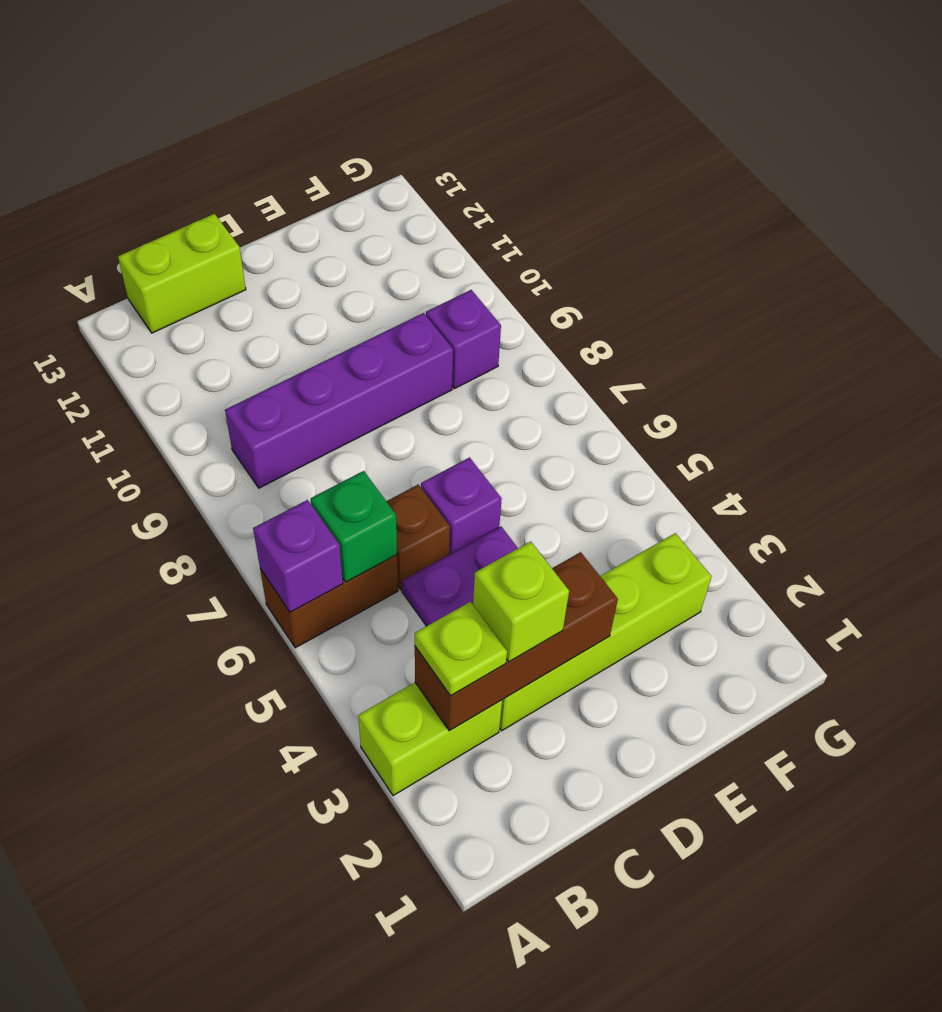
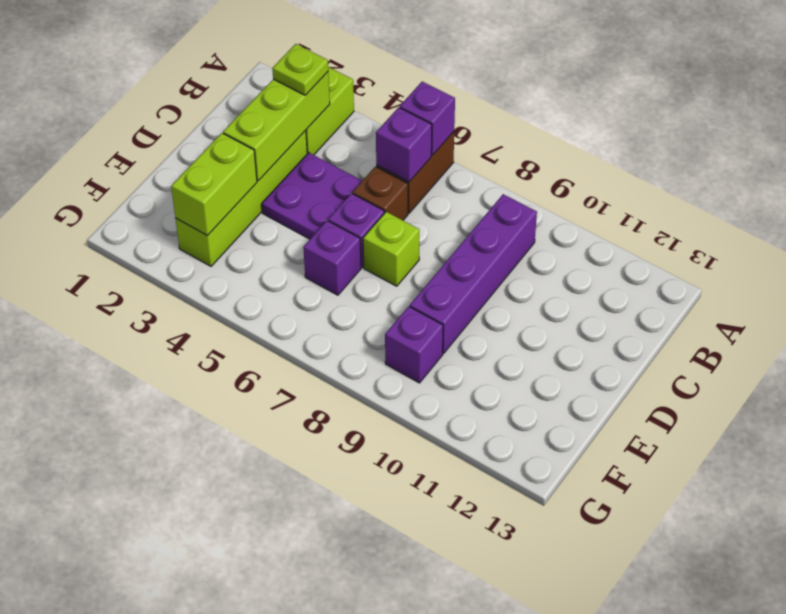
brown brick B3:D3 level 2 -> lime brick B3:D3 level 2
green brick B6 level 2 -> purple brick B6 level 2
lime brick B13:C13 level 1 -> lime brick E3:F3 level 2
lime brick C3 level 3 -> lime brick D7 level 1
none -> purple brick E6 level 1

